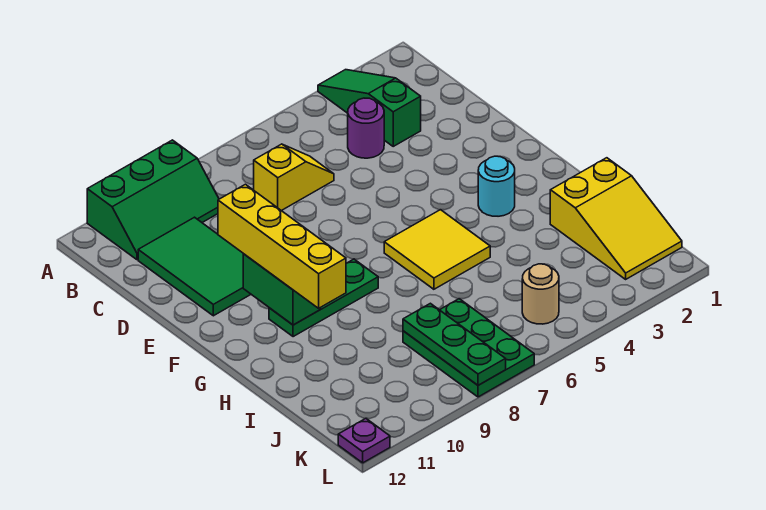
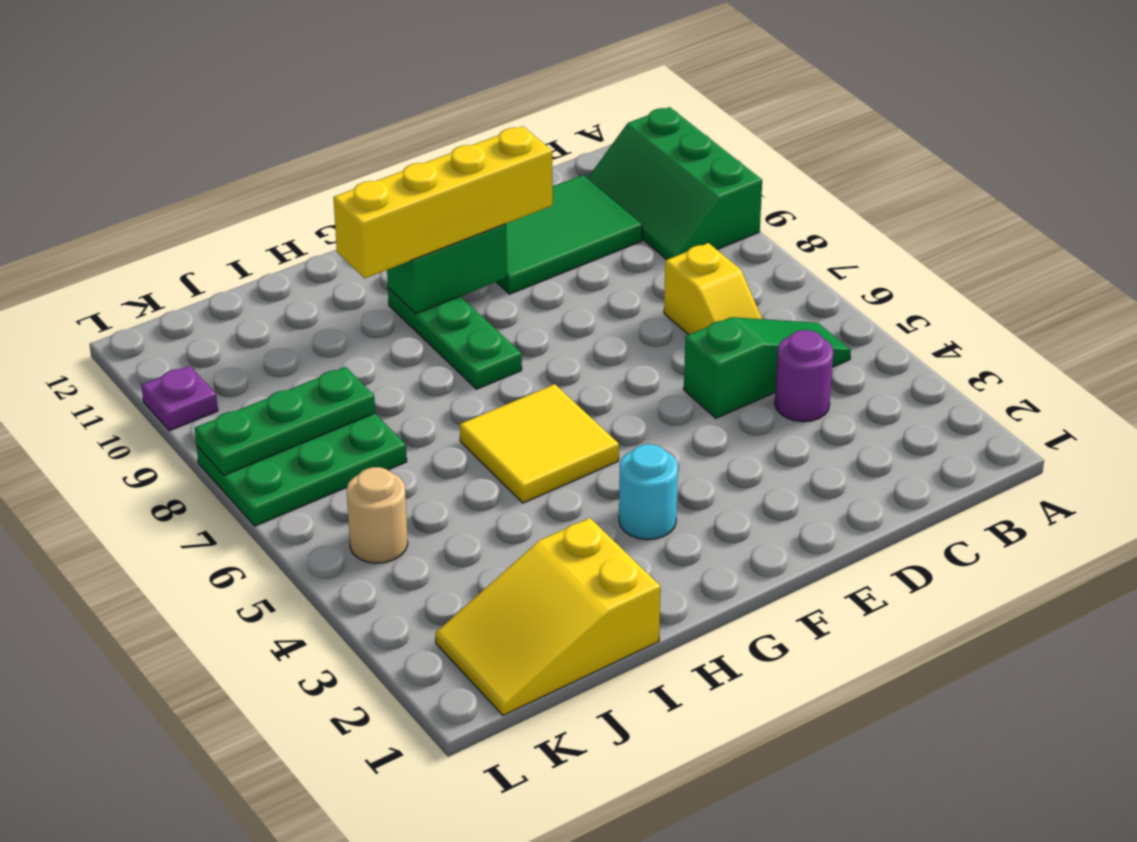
green slope A3:C3 level 1 top C -> green slope B5:D5 level 1 top D
purple plate L12 level 1 -> purple plate L10 level 1

